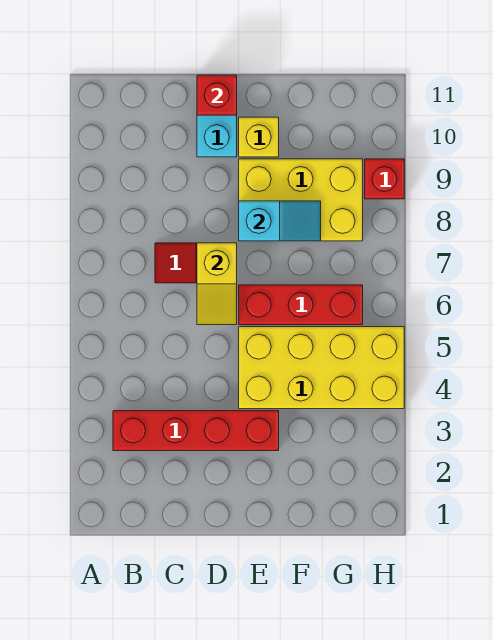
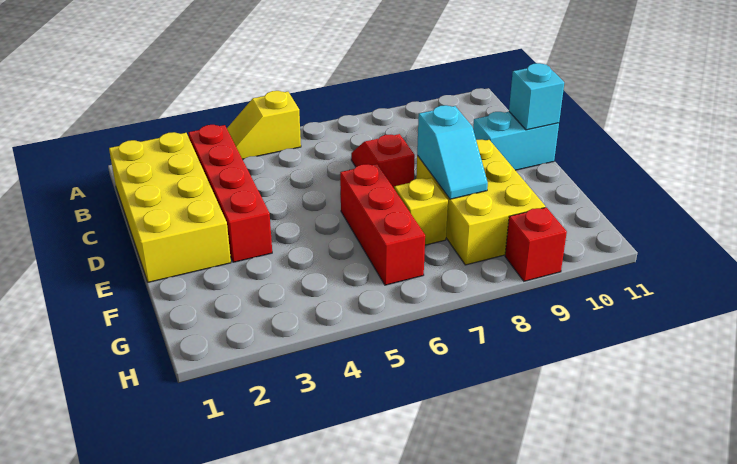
yellow slope D6:D7 level 2 top 7 -> yellow slope A4:A5 level 1 top 5
red brick D11 level 2 -> cyan brick D11 level 2
yellow brick E4:H5 level 1 -> yellow brick B1:E2 level 1
yellow brick E10 level 1 -> yellow brick F7 level 1

